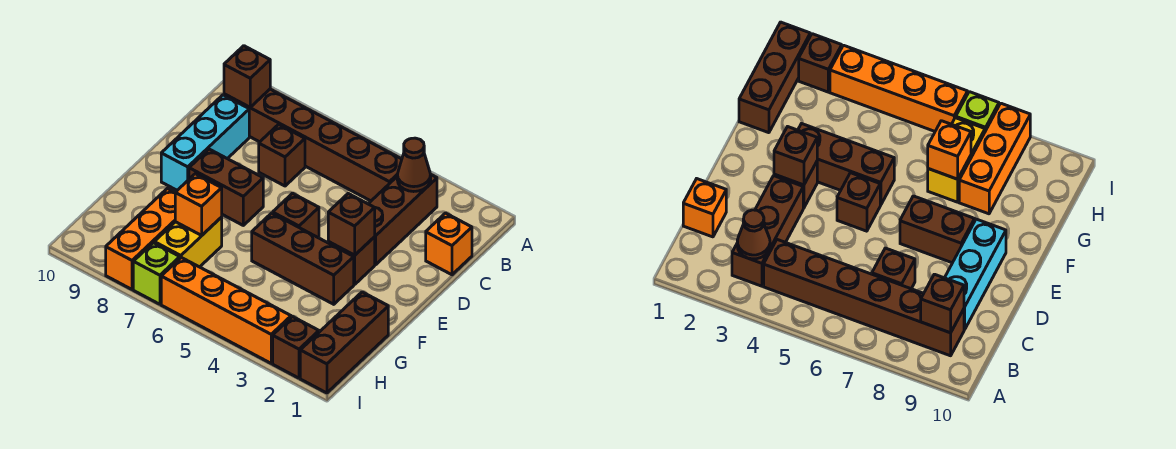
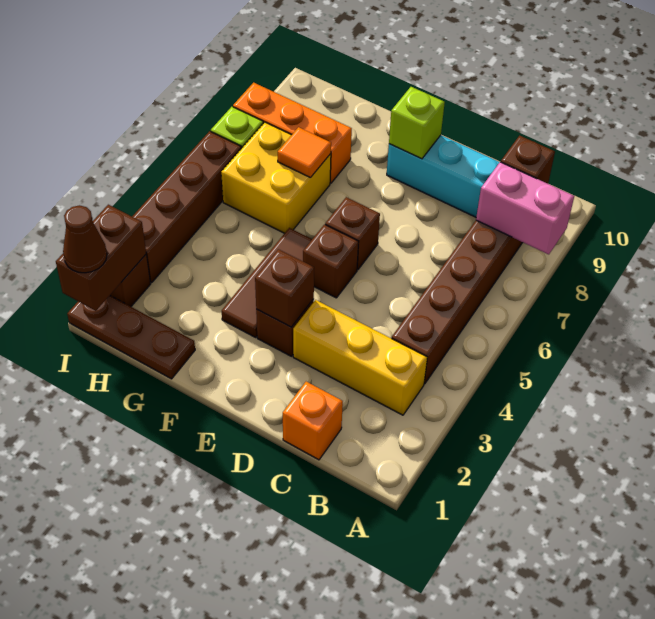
none -> pink brick A8:B8 level 2
brown brick B3:D3 level 1 -> yellow brick B3:D3 level 1
brown cone B3 level 2 -> brown cone I1 level 3
brown brick C7 level 1 -> brown brick E6 level 1
brown brick E7:E8 level 1 -> brown brick I1:I2 level 2
none -> lime brick E9 level 2
brown brick F3:F5 level 1 -> brown tile F3:F5 level 1
brown brick G1:I1 level 1 -> brown plate G1:I1 level 1
yellow brick G7:H7 level 1 -> yellow brick G6:H7 level 1
orange brick G7 level 2 -> orange tile G7 level 2
orange brick I3:I6 level 1 -> brown brick I3:I6 level 1

